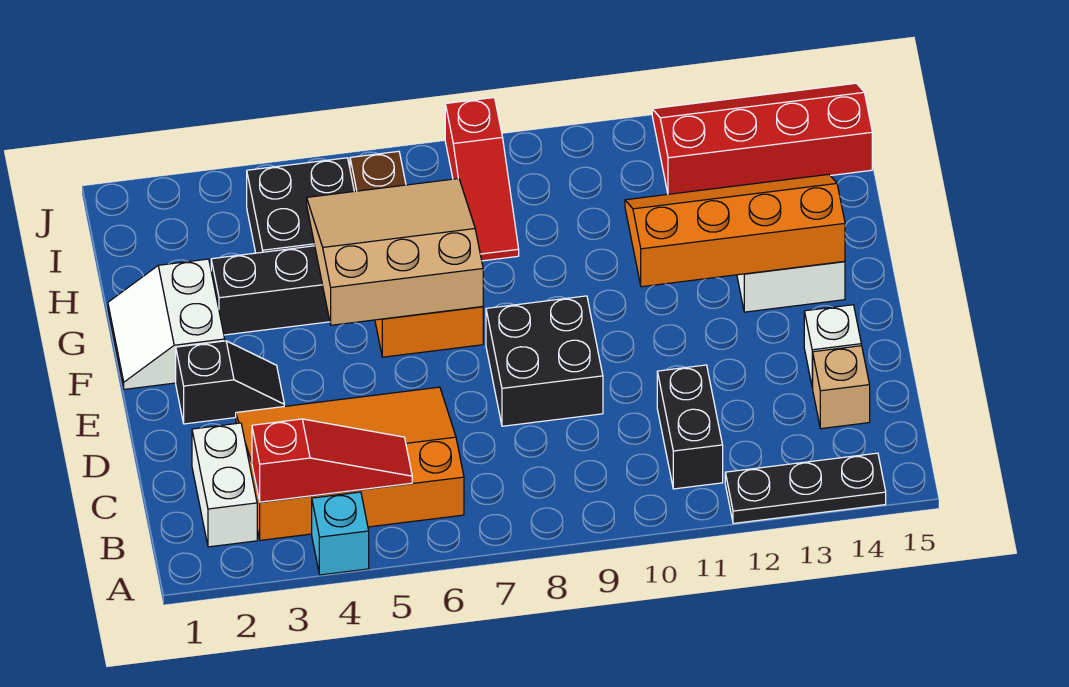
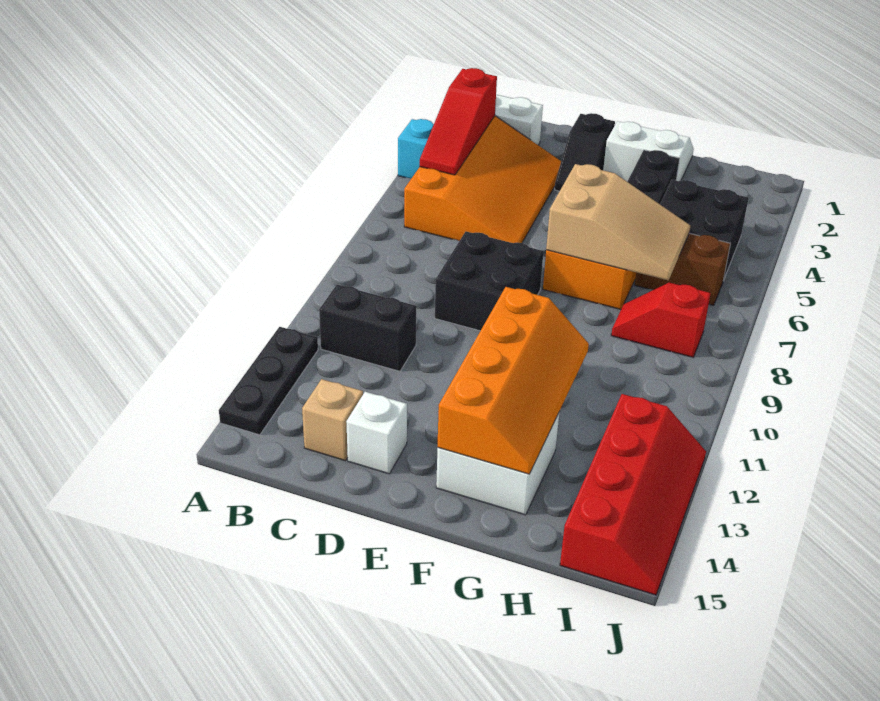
tan slope F5:H7 level 2 top F -> tan slope F6:H7 level 2 top F
red slope H8:J8 level 1 top J -> red slope H8:I8 level 1 top I

